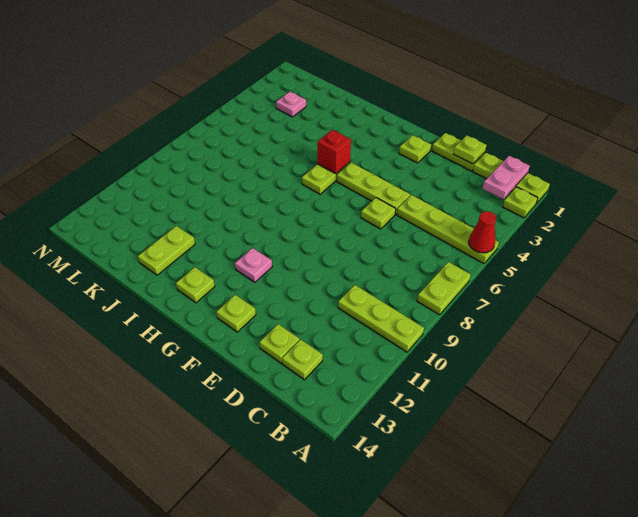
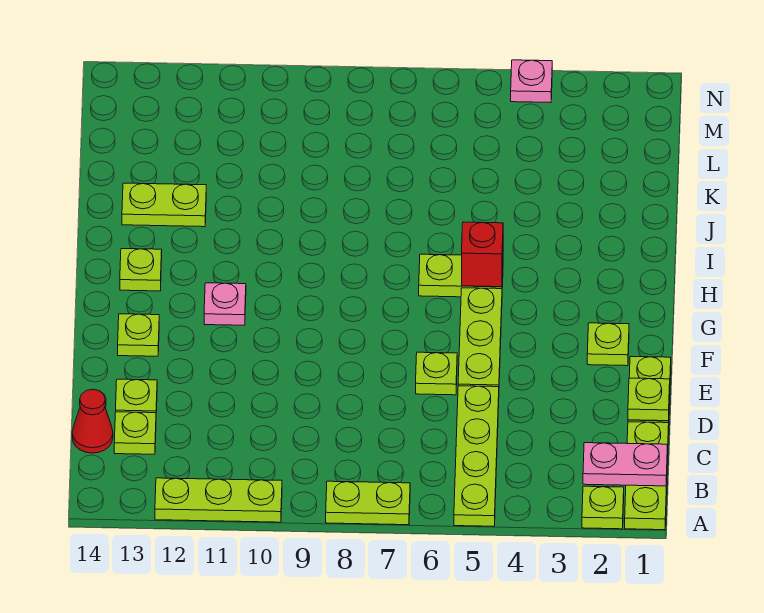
red cone A5 level 2 -> red cone C14 level 1
lime plate A10:C10 level 1 -> lime plate A10:A12 level 1
pink plate L3 level 1 -> pink plate N4 level 1

